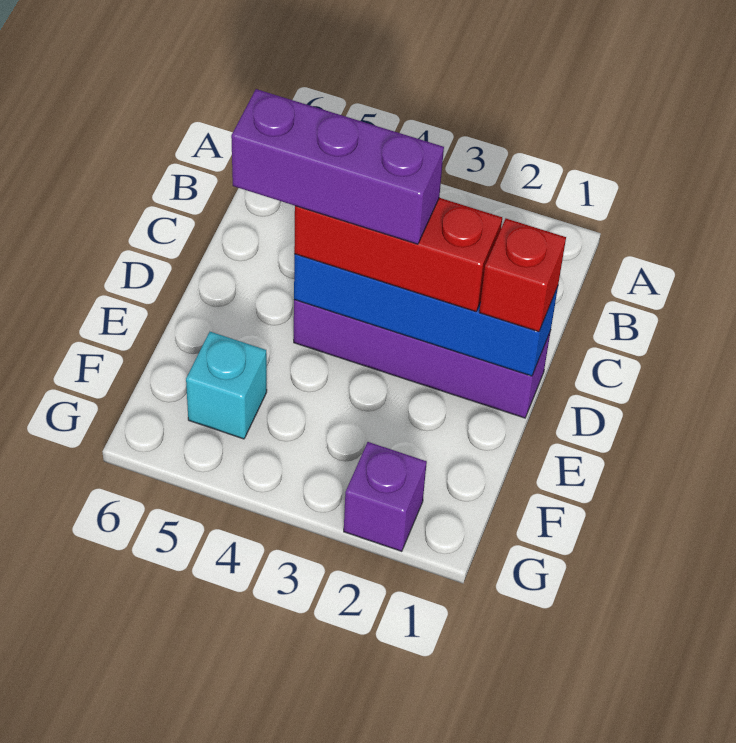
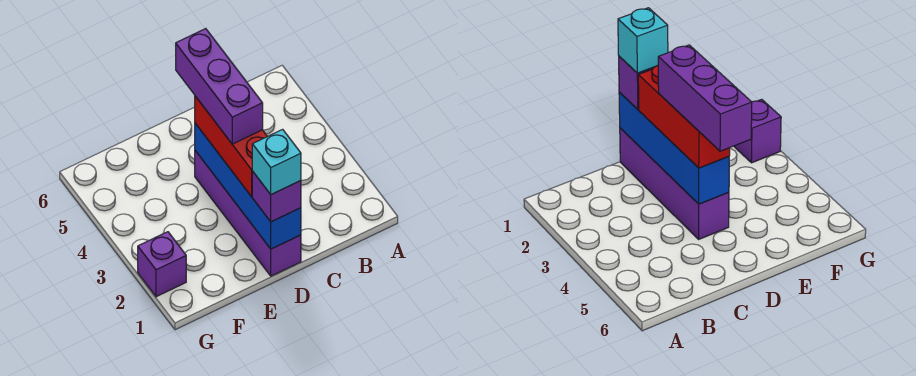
red brick D1 level 3 -> purple brick D1 level 3
cyan brick F5 level 1 -> cyan brick D1 level 4

